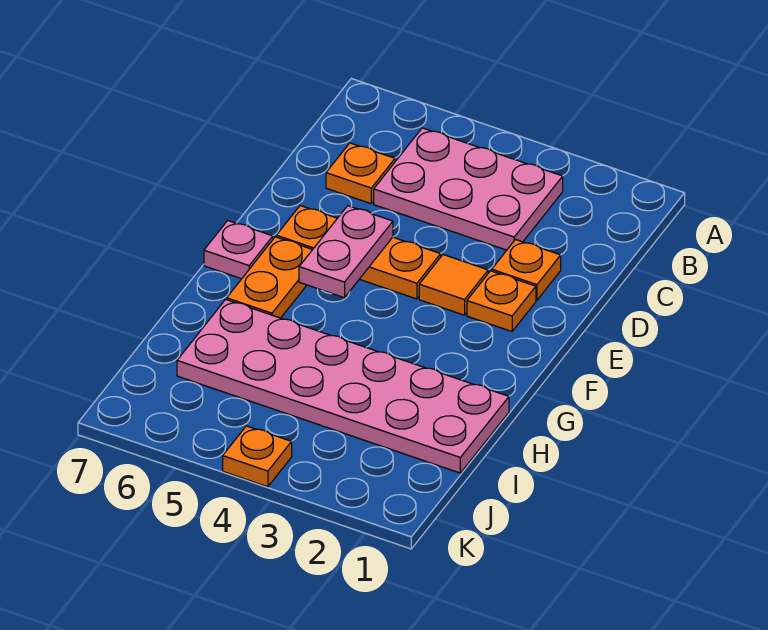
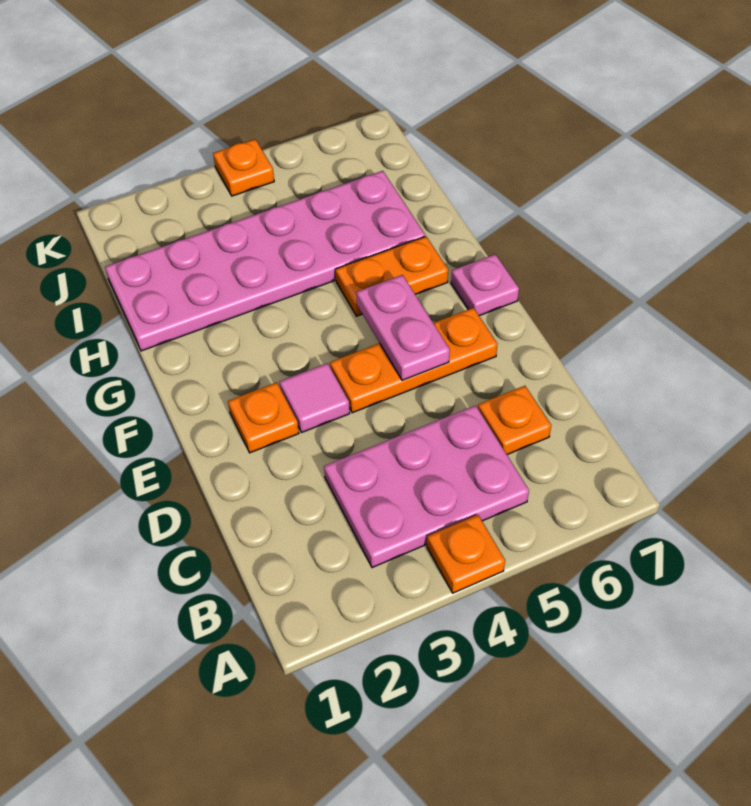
orange plate D2 level 1 -> orange plate A4 level 1
orange tile E3 level 1 -> pink tile E3 level 1
orange plate F6:G6 level 1 -> orange plate G5:G6 level 1

